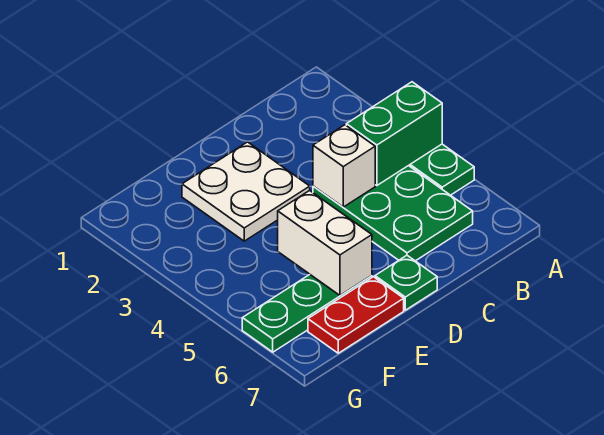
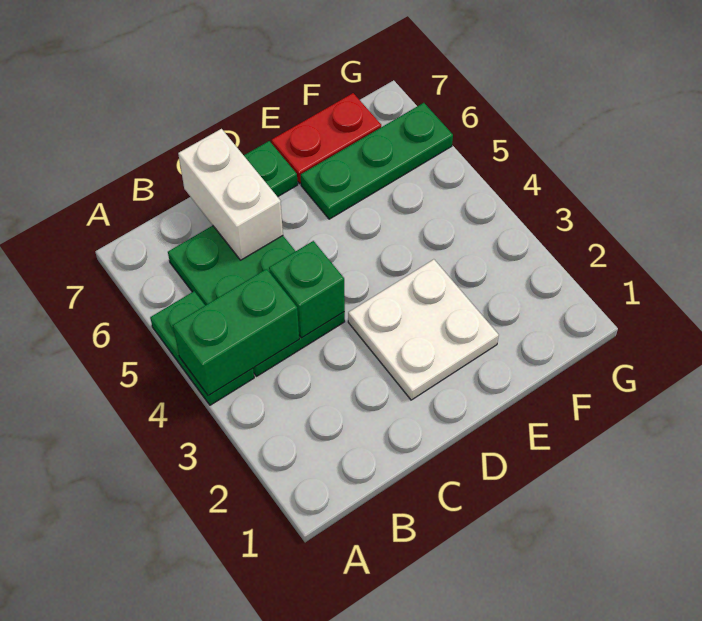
white brick C4 level 2 -> green brick C4 level 2
white brick E5:E6 level 2 -> white brick C6:C7 level 2

